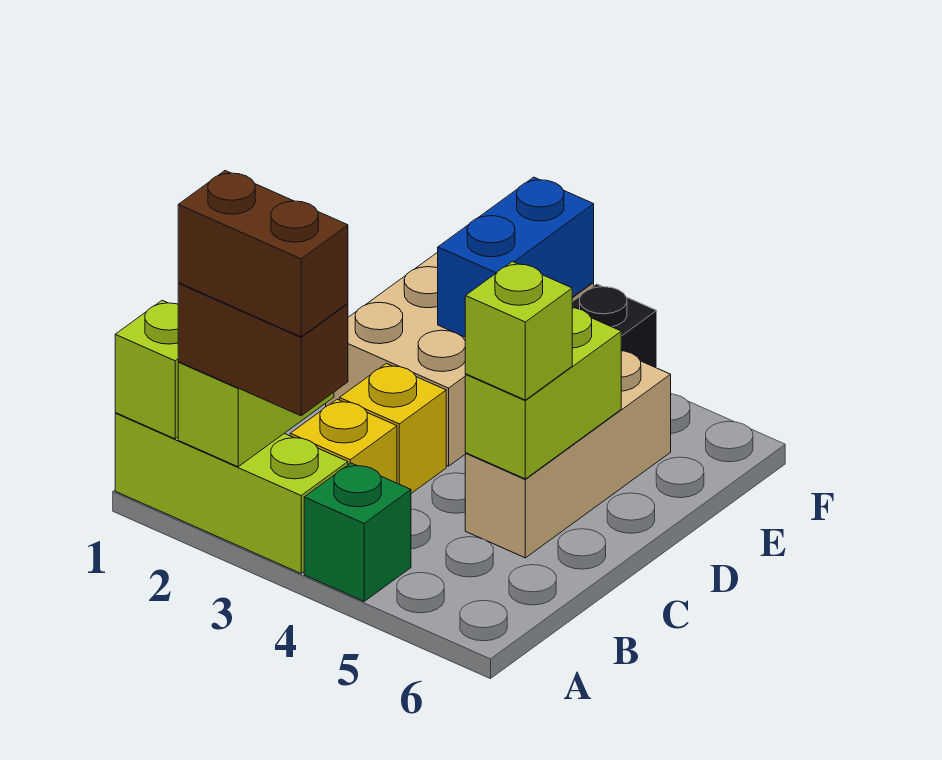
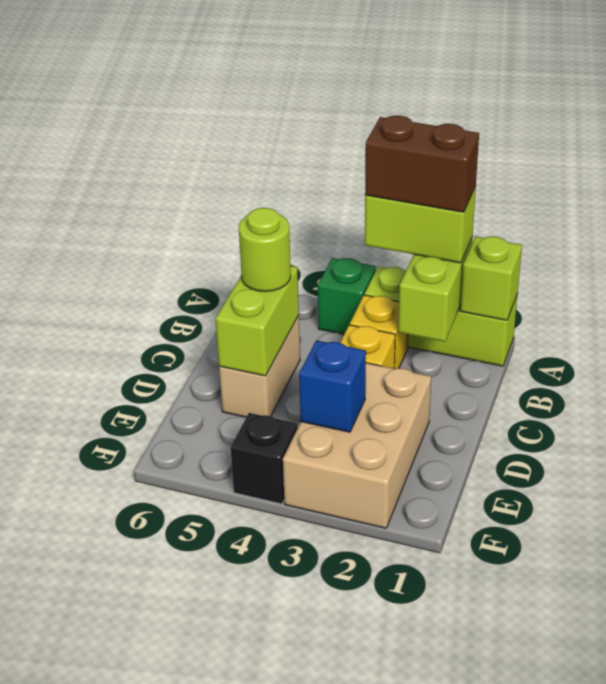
brown brick A2:A3 level 3 -> lime brick A2:A3 level 3
tan brick C5:E5 level 1 -> tan brick C5:D5 level 1
lime brick C5 level 3 -> lime round brick C5 level 3
blue brick E3:F3 level 2 -> blue brick E3 level 2

